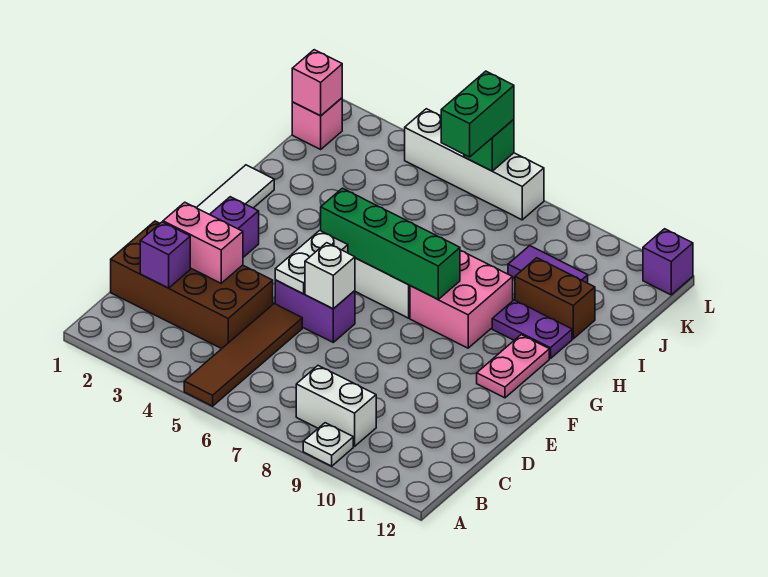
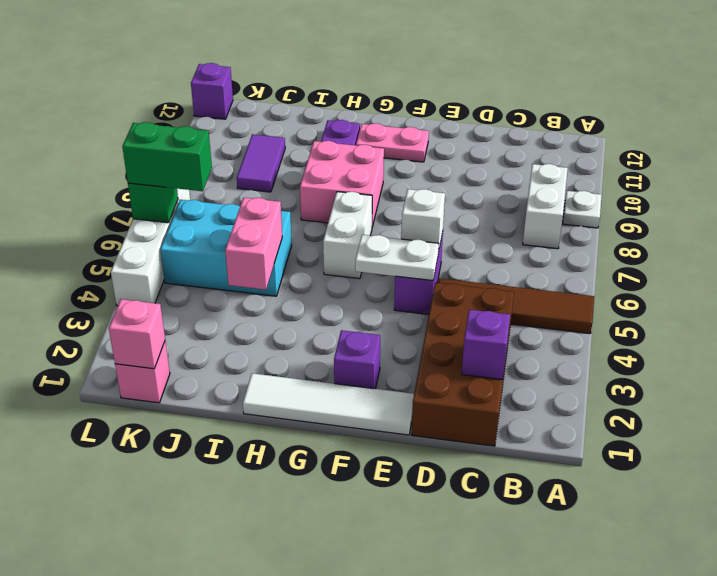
pink brick D2:D3 level 2 -> pink brick I4:I5 level 2
green brick G5:G8 level 2 -> none
none -> cyan brick I5:K6 level 1
brown brick I10:I11 level 1 -> none

